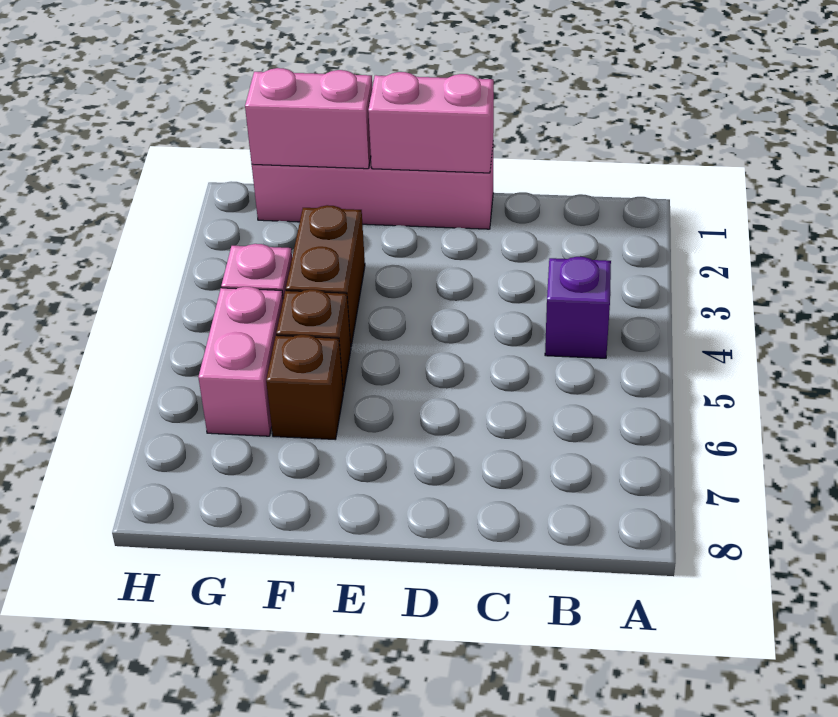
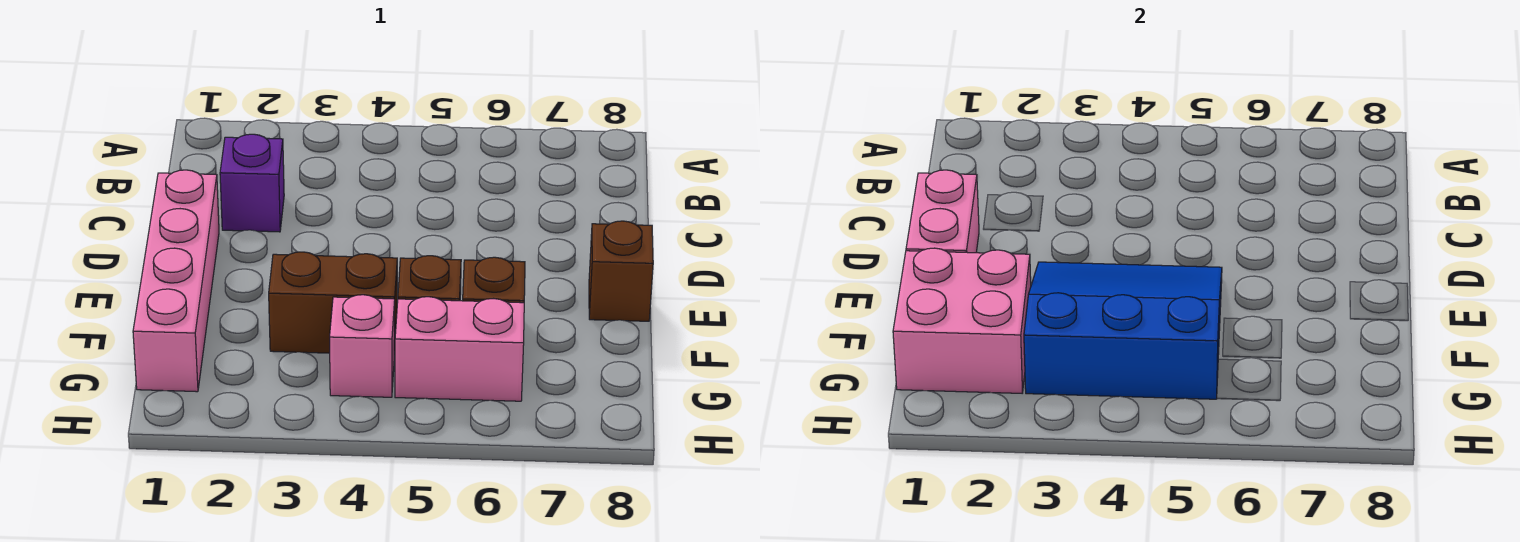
purple brick B4 level 1 -> purple brick C2 level 1
none -> blue slope E3:G5 level 2 top G
none -> brown brick E8 level 1
pink brick F1:G1 level 2 -> pink brick F1:G2 level 2

